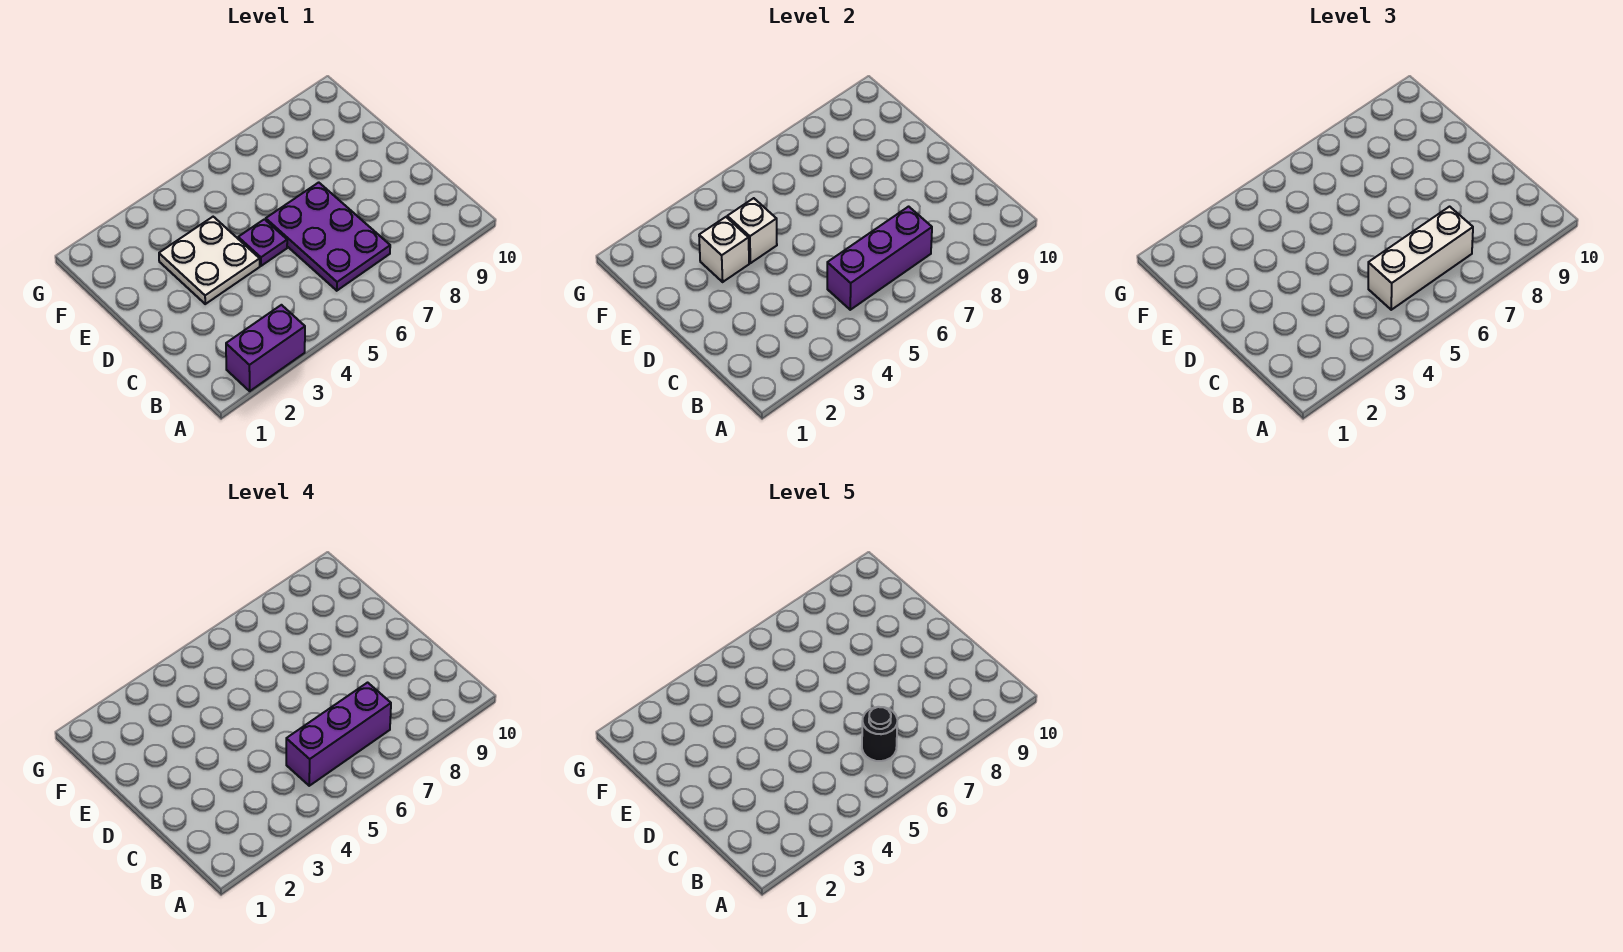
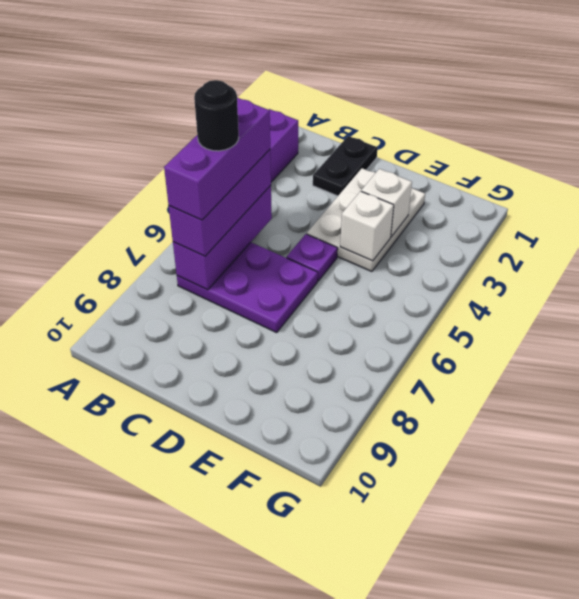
white brick B5:B7 level 3 -> purple brick B5:B7 level 3
none -> black plate C1:C2 level 1
white plate D3:E4 level 1 -> white plate D2:E4 level 1

